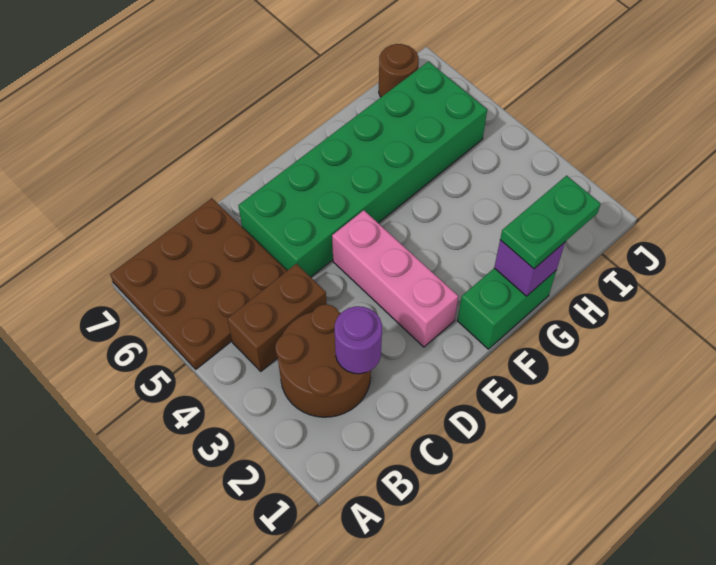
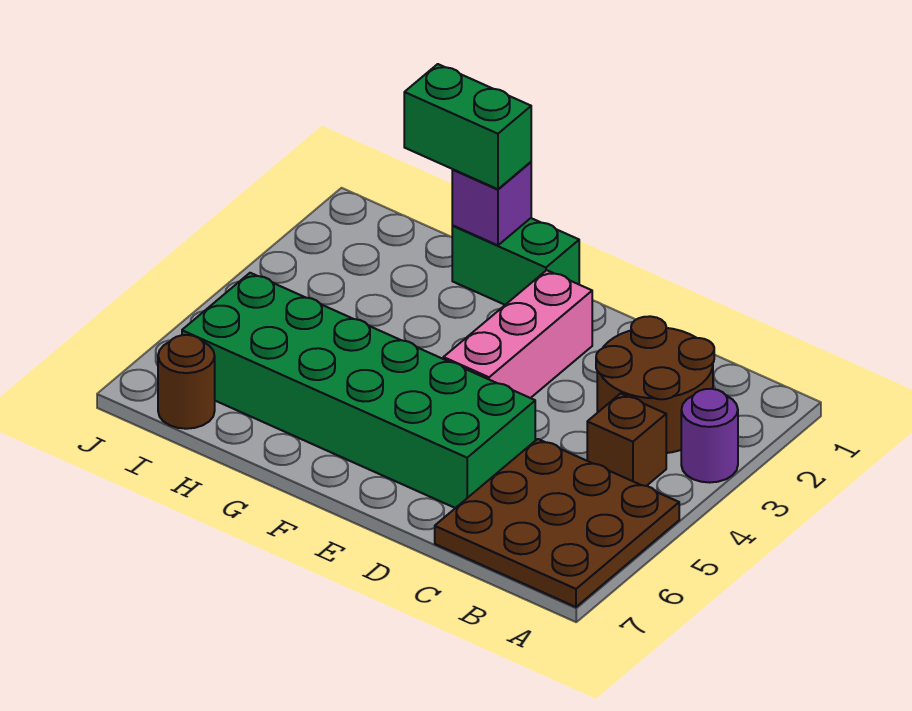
brown brick B4:C4 level 1 -> brown brick B4 level 1
purple round brick C2 level 2 -> purple round brick A3 level 1
green plate G1:H1 level 3 -> green brick G1:H1 level 3

